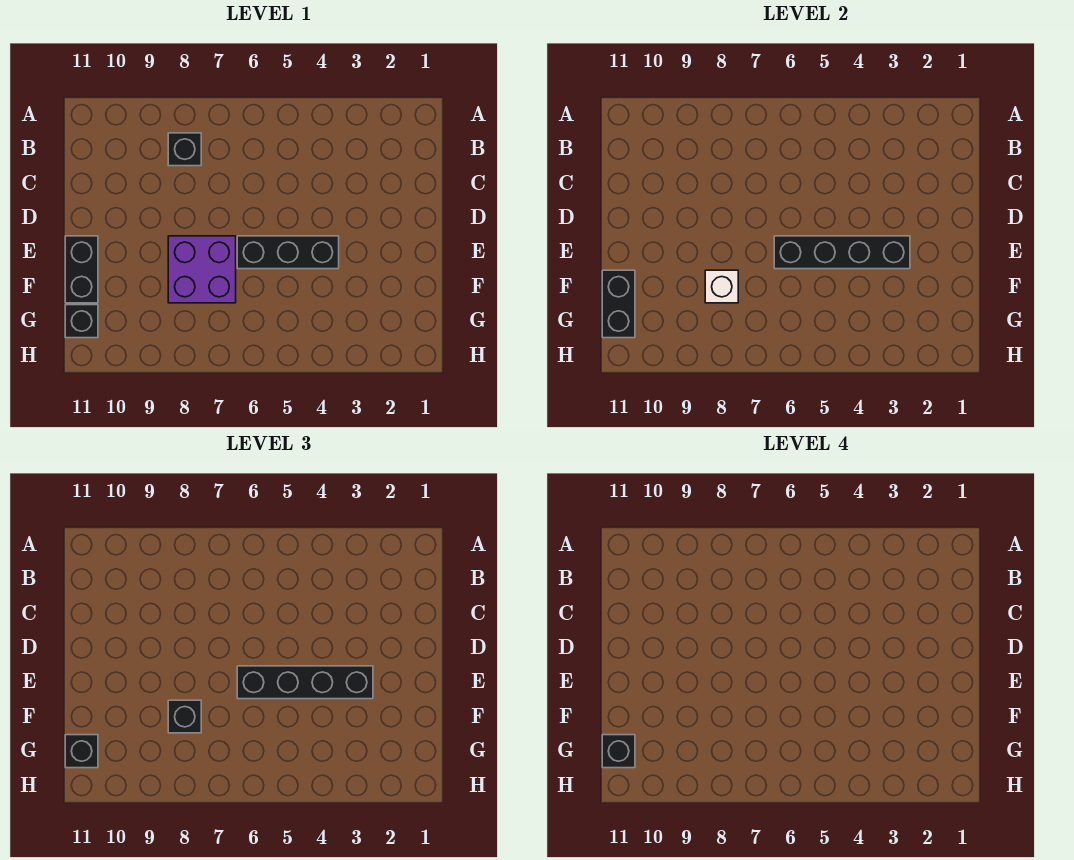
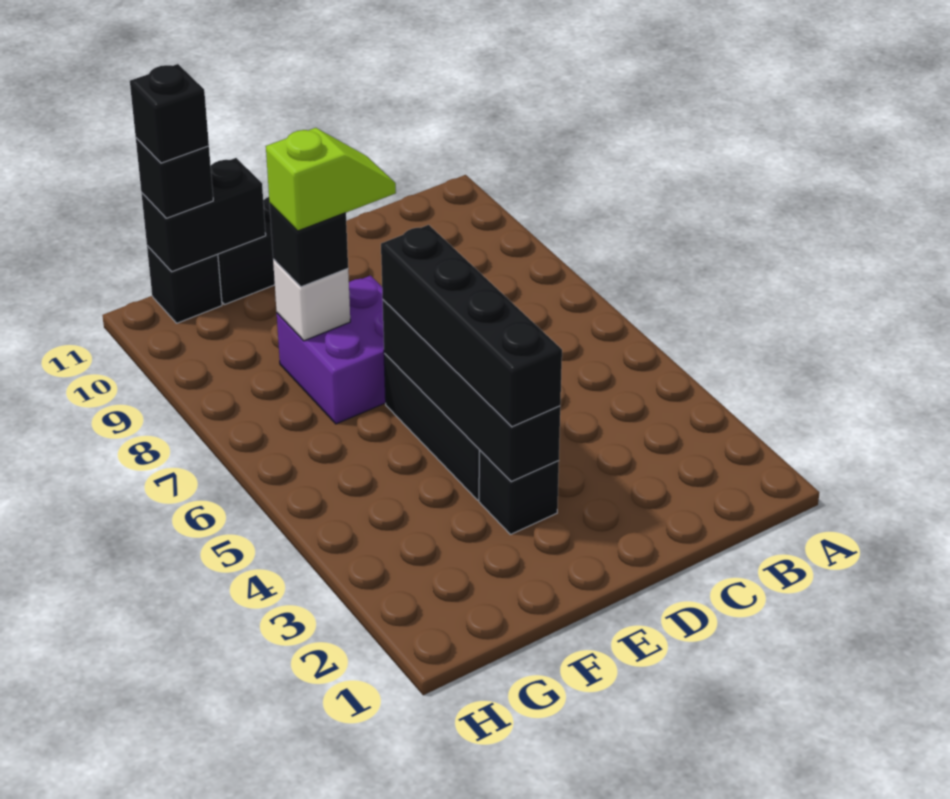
black brick B8 level 1 -> black brick E3 level 1
none -> lime slope E8:F8 level 4 top F

